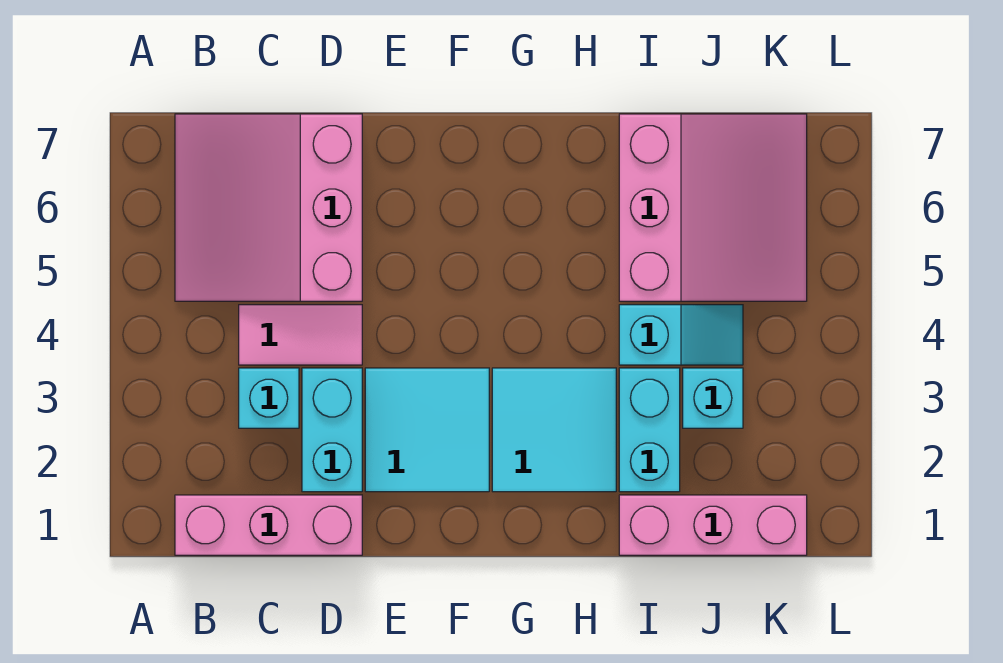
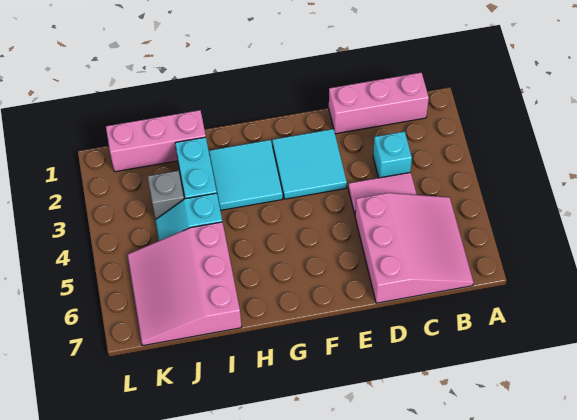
cyan brick D2:D3 level 1 -> none
cyan brick J3 level 1 -> grey brick J3 level 1

